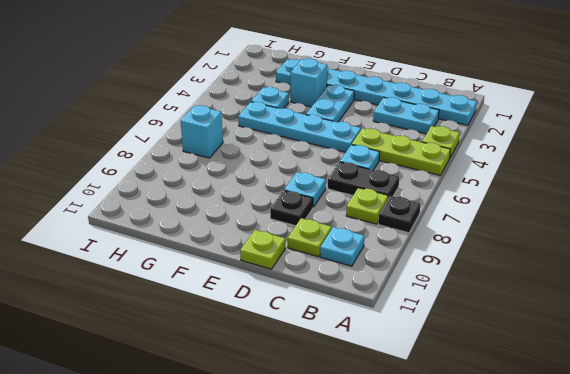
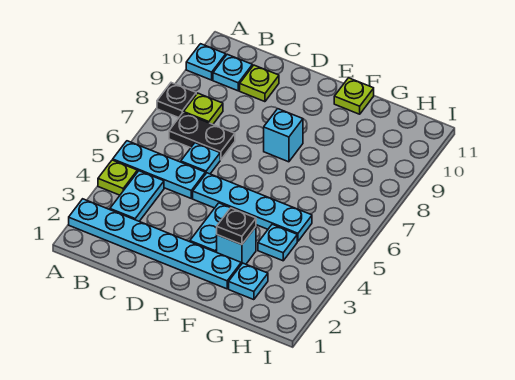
lime plate A5:C5 level 1 -> cyan plate A5:C5 level 1
cyan plate B3:C3 level 1 -> cyan plate B3:B4 level 1
cyan plate D8 level 1 -> cyan plate A10 level 1
black plate D9 level 1 -> black plate F3 level 2
lime plate D11 level 1 -> lime plate F11 level 1
cyan brick H7 level 1 -> cyan brick E8 level 1

